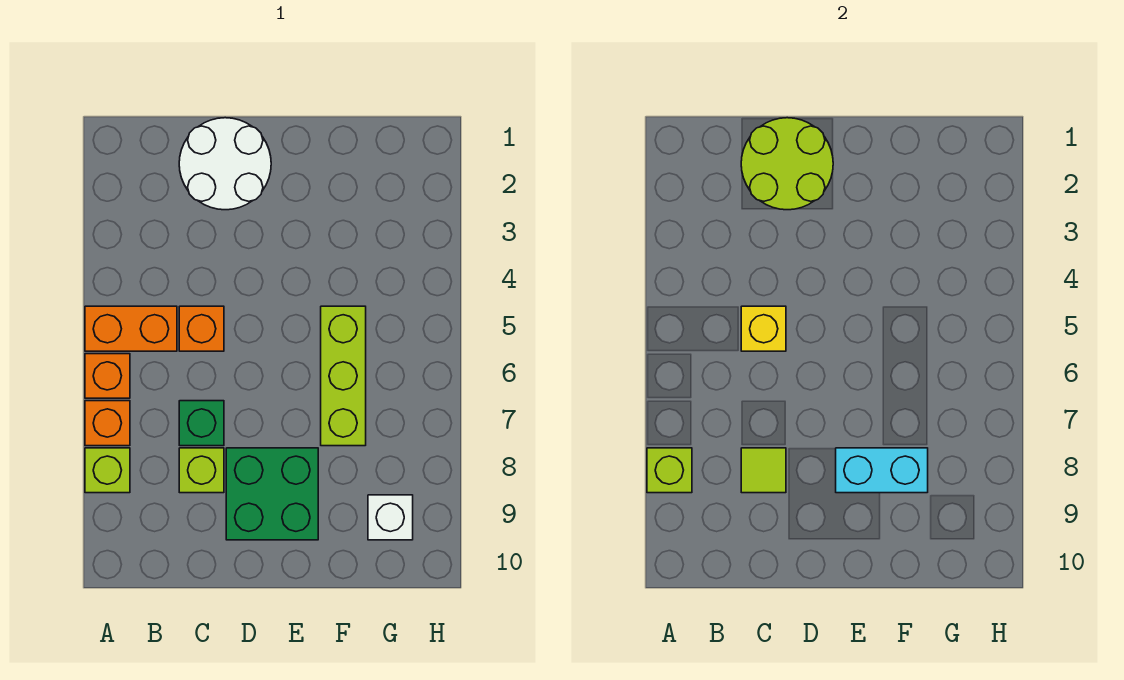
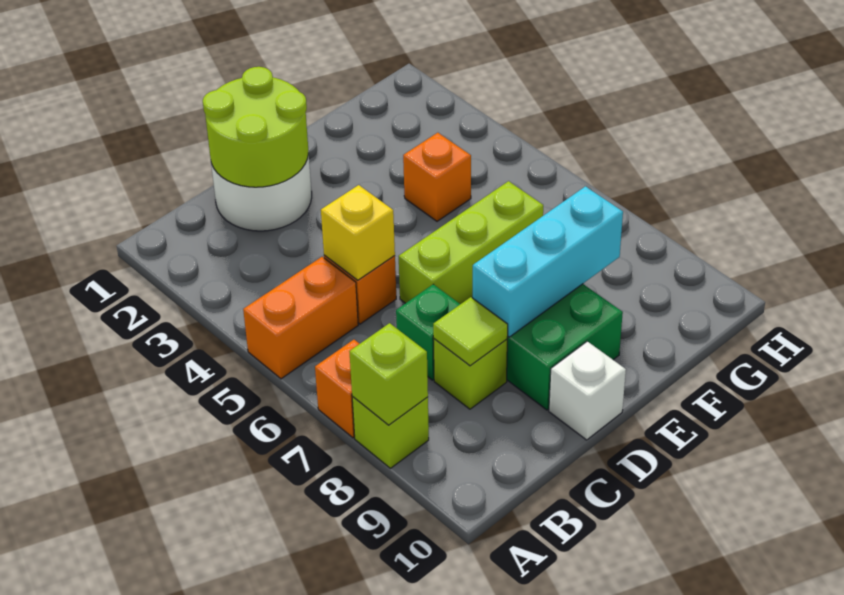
orange brick A6 level 1 -> orange brick F4 level 1
cyan brick E8:F8 level 2 -> cyan brick D8:F8 level 2
lime brick F5:F7 level 1 -> lime brick D6:F6 level 1
white brick G9 level 1 -> white brick D10 level 1

